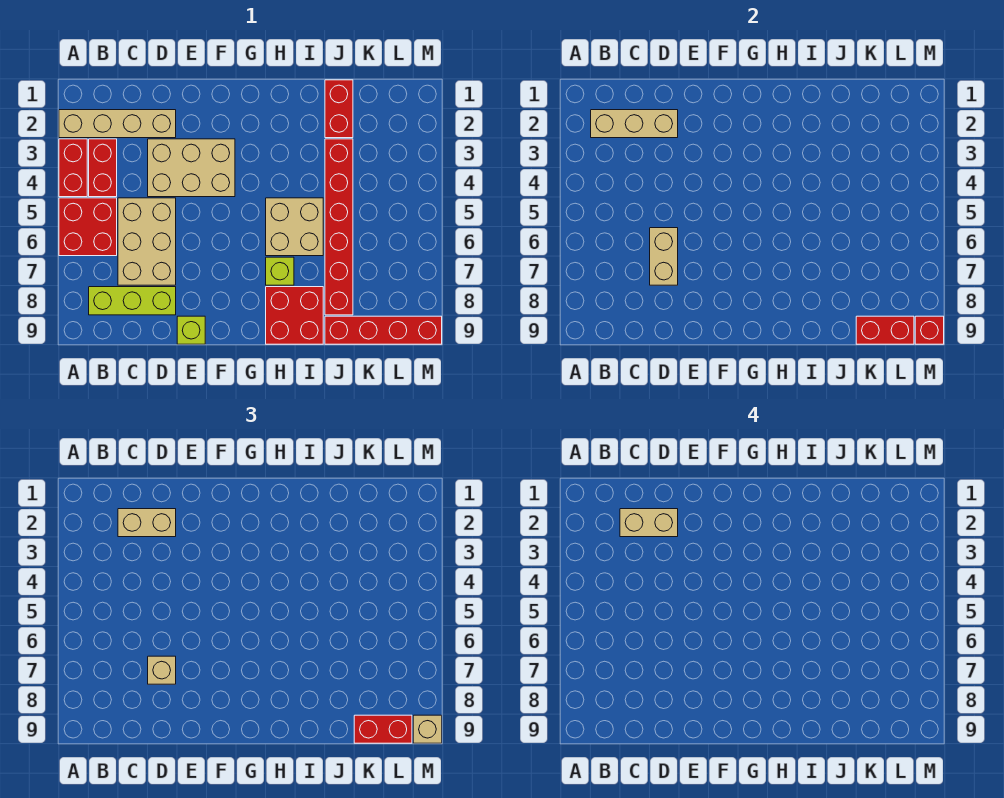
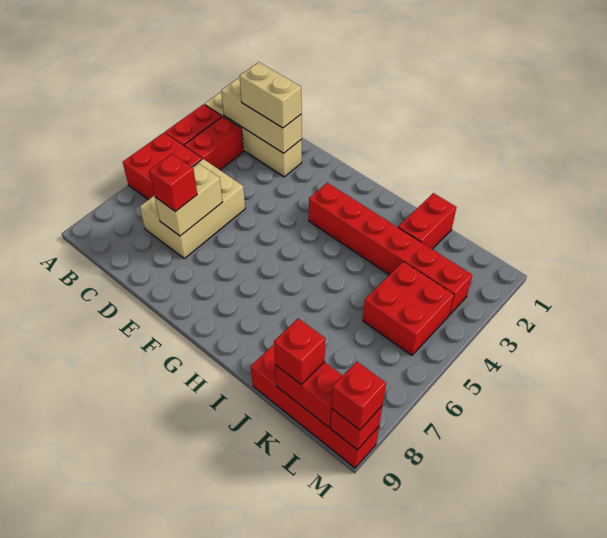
lime brick B8:D8 level 1 -> none
tan brick C2:D2 level 4 -> none
tan brick D3:F4 level 1 -> none
tan brick D7 level 3 -> red brick D7 level 3
lime brick E9 level 1 -> none
tan brick H5:I6 level 1 -> none
lime brick H7 level 1 -> none
red brick H8:I9 level 1 -> red brick K4:L5 level 1
red brick J3:J8 level 1 -> red brick G3:L3 level 1
red brick K9:L9 level 3 -> red brick K9 level 3
tan brick M9 level 3 -> red brick M9 level 3

